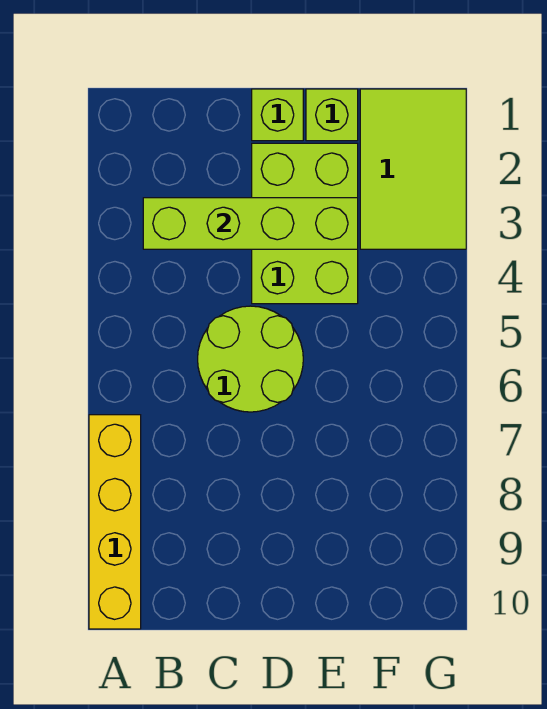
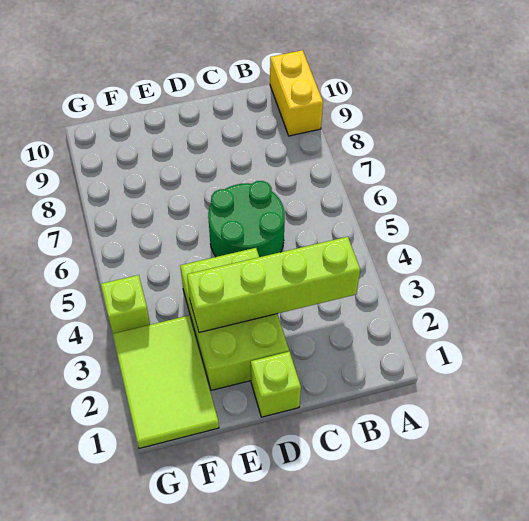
yellow brick A7:A10 level 1 -> yellow brick A9:A10 level 1
lime round brick C5:D6 level 1 -> green round brick C5:D6 level 1
lime brick E1 level 1 -> lime brick G4 level 1

